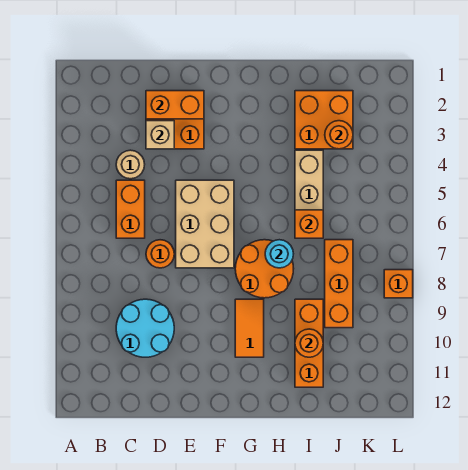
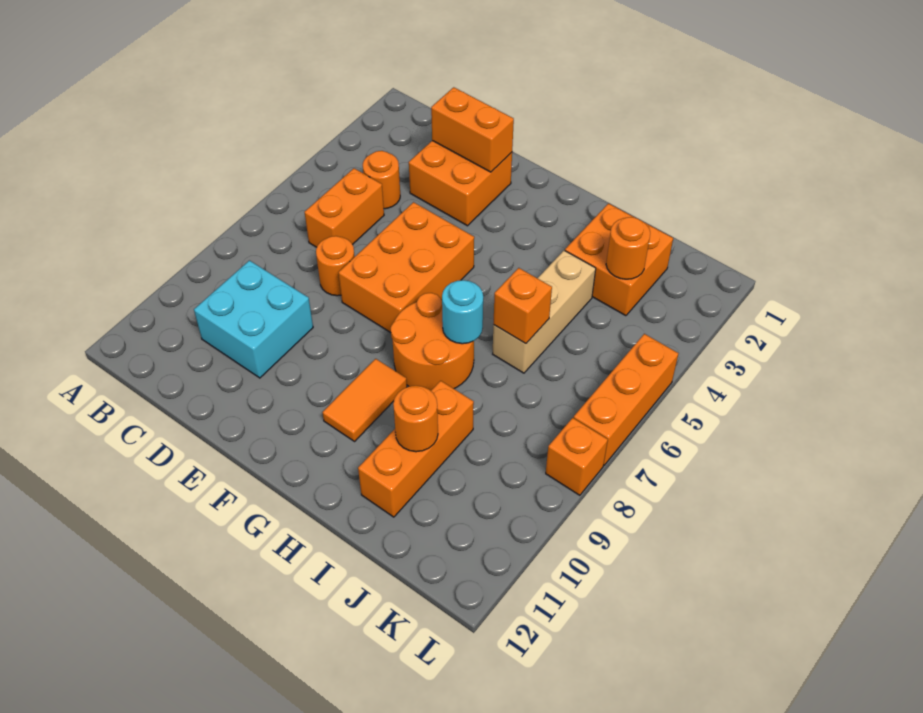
tan round brick C4 level 1 -> orange round brick C4 level 1
cyan round brick C9:D10 level 1 -> cyan brick C9:D10 level 1
tan brick D3 level 2 -> none
tan brick E5:F7 level 1 -> orange brick E5:F7 level 1
orange brick J7:J9 level 1 -> orange brick L5:L7 level 1

